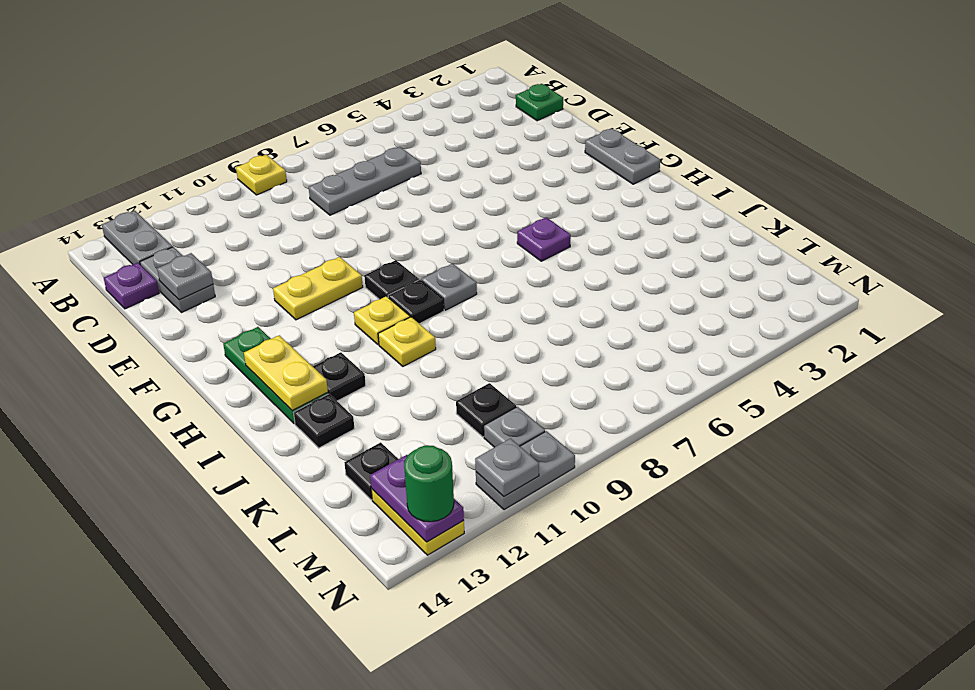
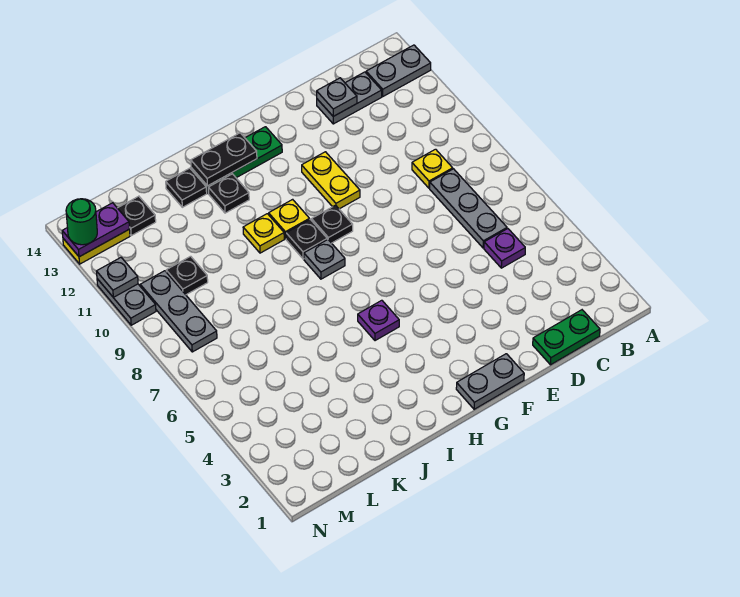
yellow plate A9 level 1 -> yellow plate C9 level 1
green plate C1 level 1 -> green plate C1:D1 level 1
purple plate C14 level 1 -> purple plate C5 level 1
yellow plate H13:I13 level 2 -> black plate H13:I13 level 2
grey plate M10 level 1 -> grey plate M8:M10 level 1

